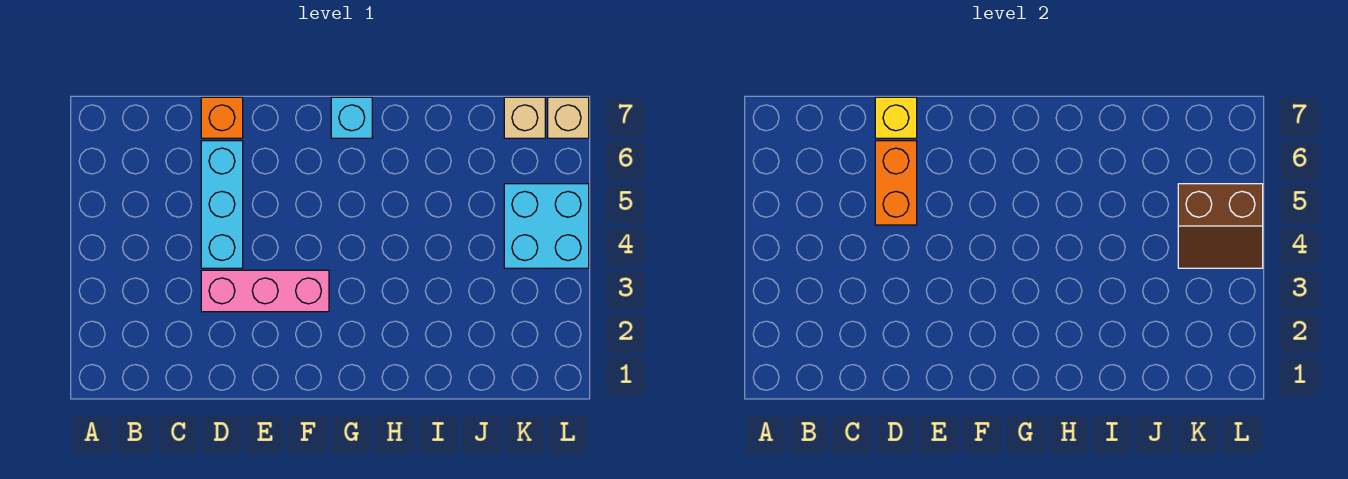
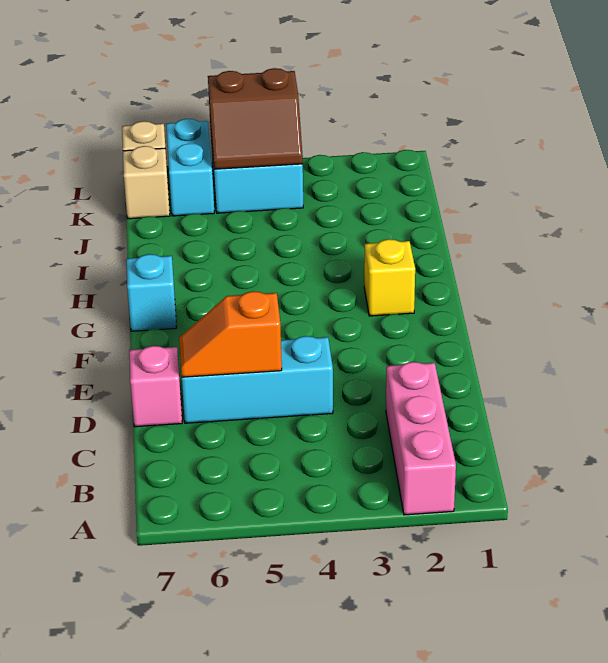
pink brick D3:F3 level 1 -> pink brick A2:C2 level 1
orange brick D5:D6 level 2 -> orange slope D5:D6 level 2 top 5
orange brick D7 level 1 -> pink brick D7 level 1
yellow brick D7 level 2 -> yellow brick G2 level 1
brown slope K4:L5 level 2 top 5 -> brown slope K4:L5 level 2 top L
none -> cyan brick K6:L6 level 1

